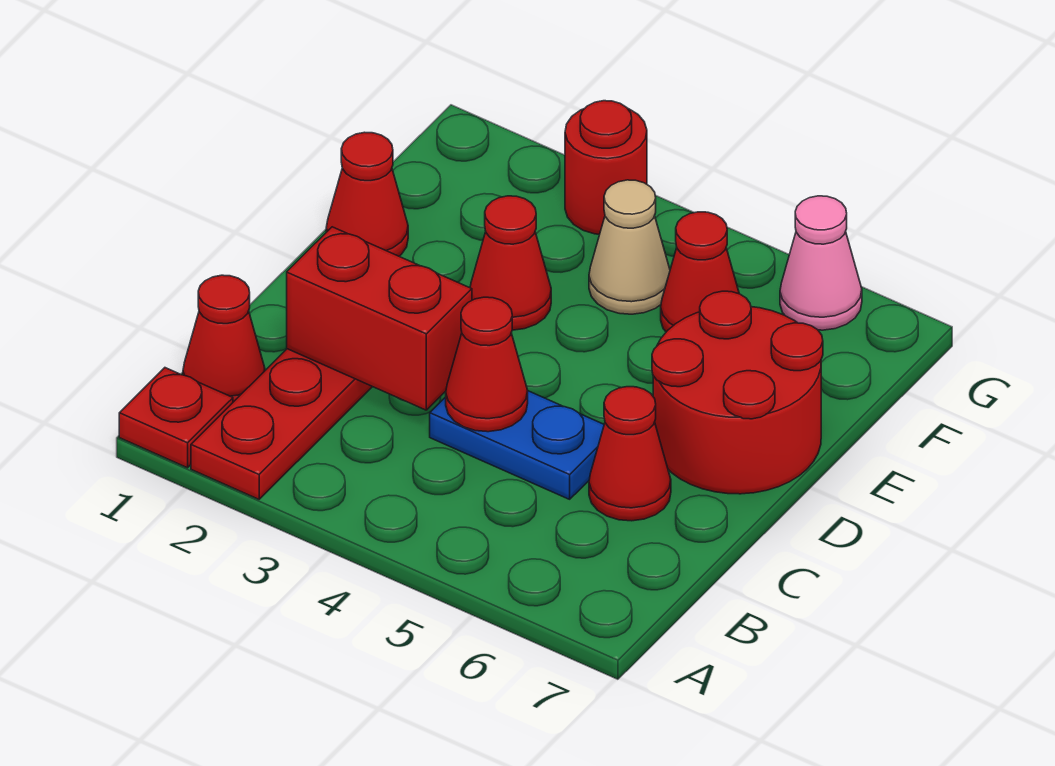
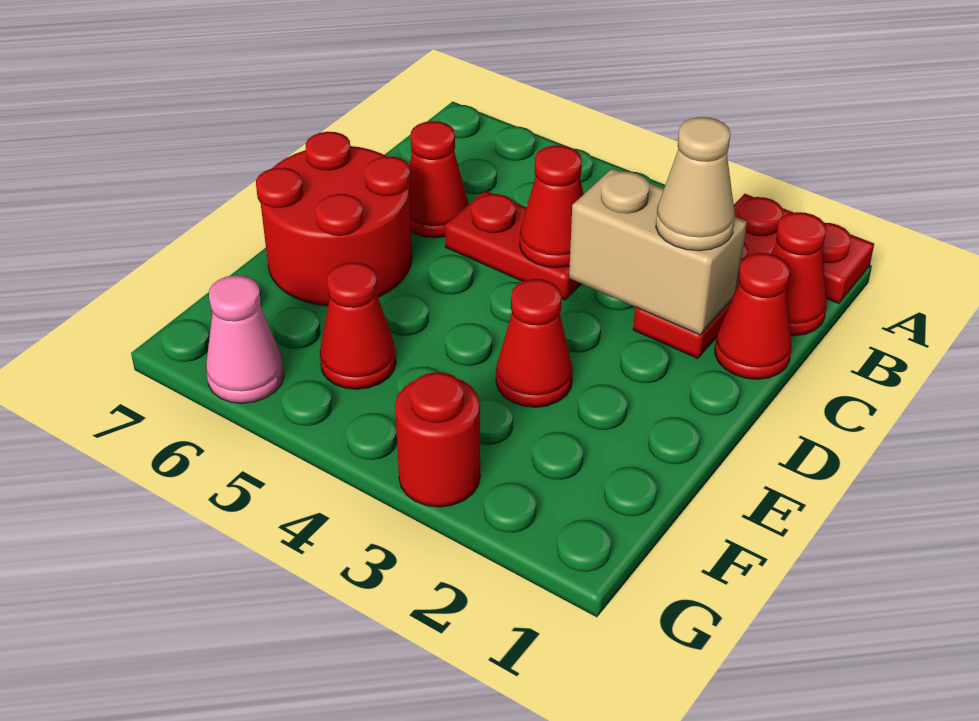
red brick C2:C3 level 2 -> tan brick C2:C3 level 2
blue plate C4:C5 level 1 -> red plate C4:C5 level 1
red cone E1 level 1 -> red cone C1 level 1
tan cone F4 level 1 -> tan cone C2 level 3

